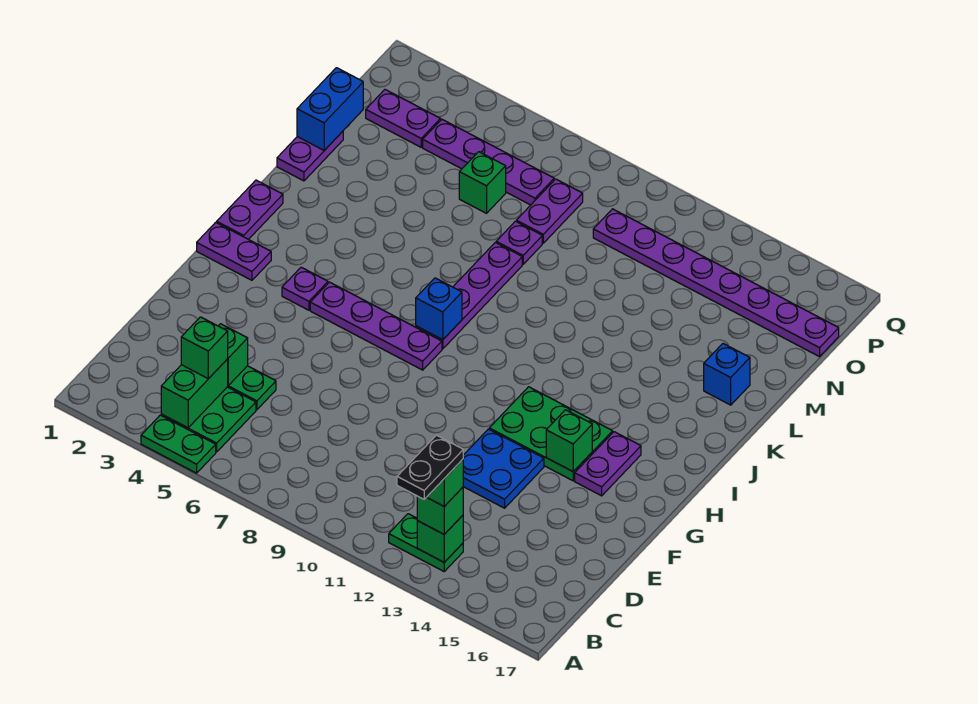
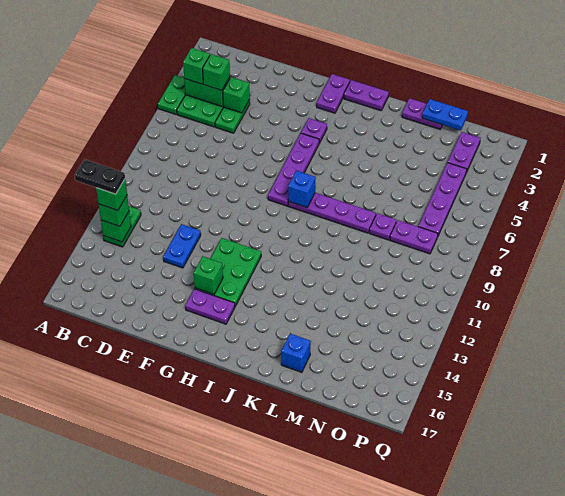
blue plate E12:F13 level 1 -> blue plate E12:E13 level 1
blue brick M1:N1 level 2 -> blue plate M1:N1 level 2
green brick N6 level 1 -> green brick B4 level 3
purple plate O10:O17 level 1 -> none

